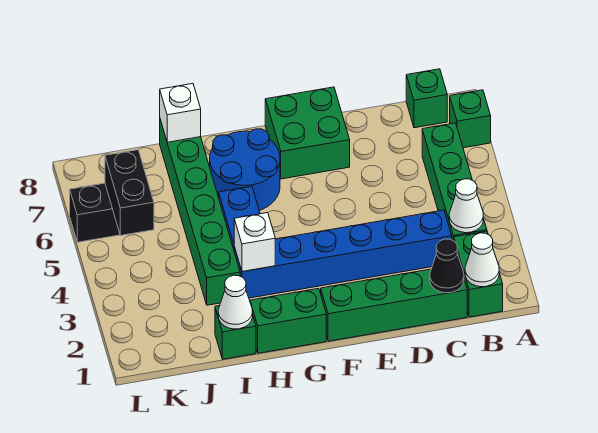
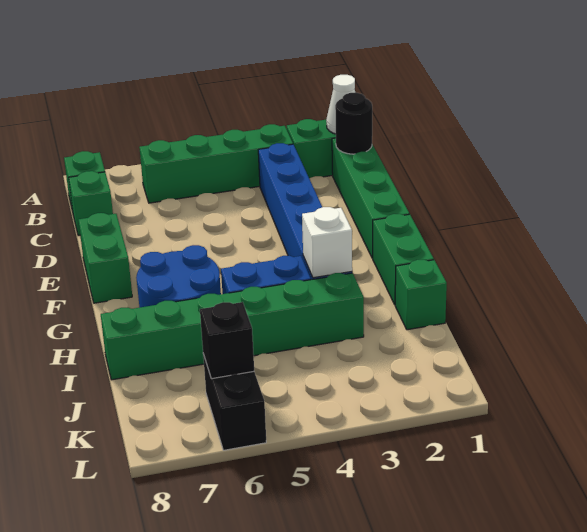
green brick A7 level 1 -> green brick C8 level 1
white cone B3 level 2 -> none
black cone C1 level 2 -> black round brick C1 level 2
green brick E7:F8 level 1 -> green brick E8:F8 level 1
white cone I1 level 2 -> none
white brick I8 level 2 -> none
black brick K5:K6 level 2 -> black brick K6 level 2

